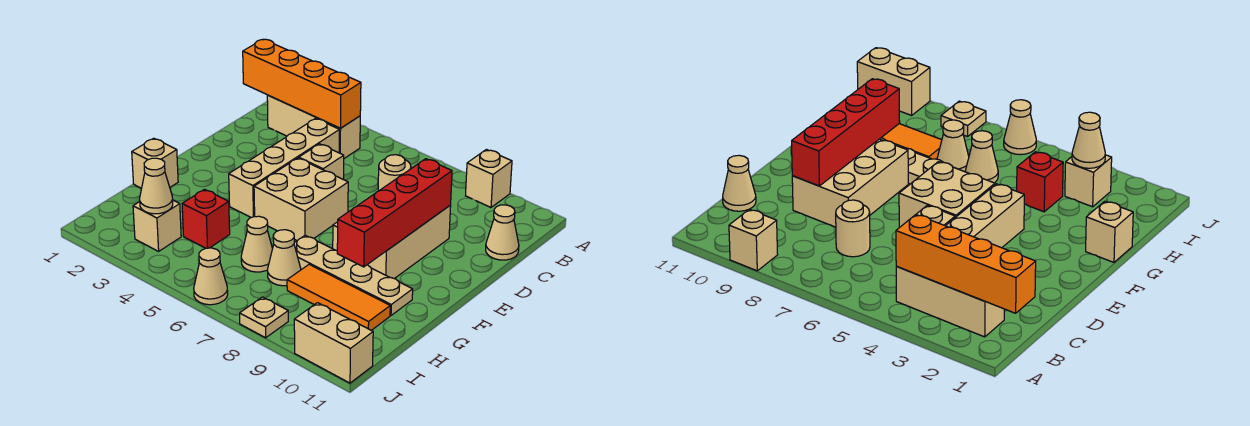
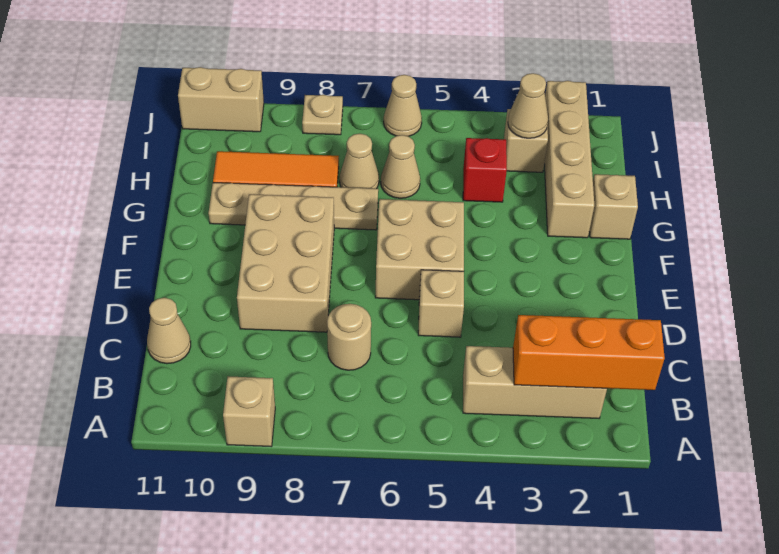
orange brick B1:B4 level 2 -> orange brick B1:B3 level 2
tan brick C4:F4 level 1 -> tan brick G2:J2 level 1
red brick D9:G9 level 2 -> none

